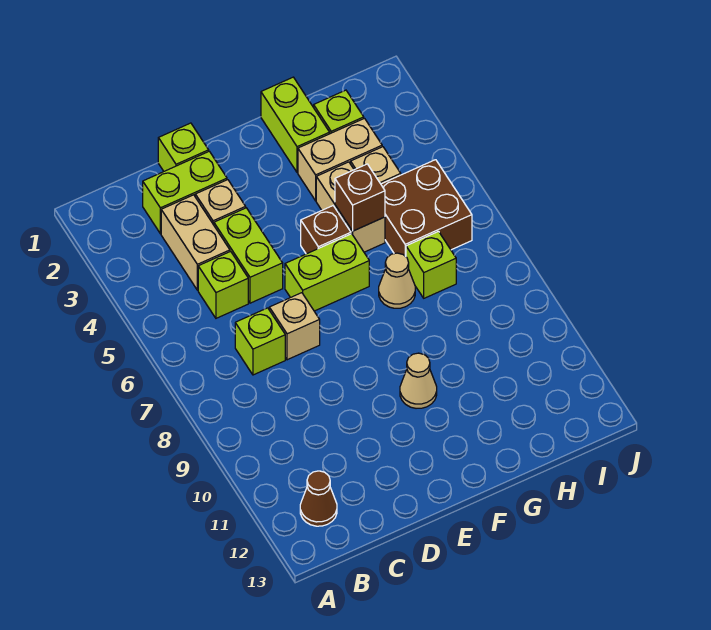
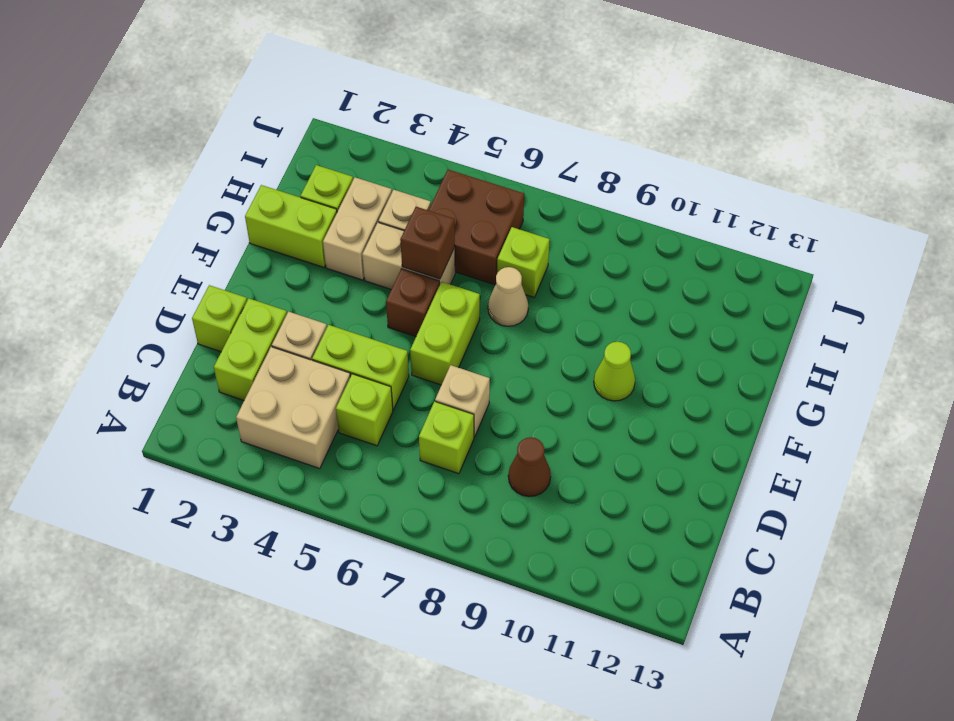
brown cone B12 level 1 -> brown cone C9 level 1
tan brick C3:C4 level 1 -> tan brick B3:C4 level 1
tan cone F10 level 1 -> lime cone F10 level 1

